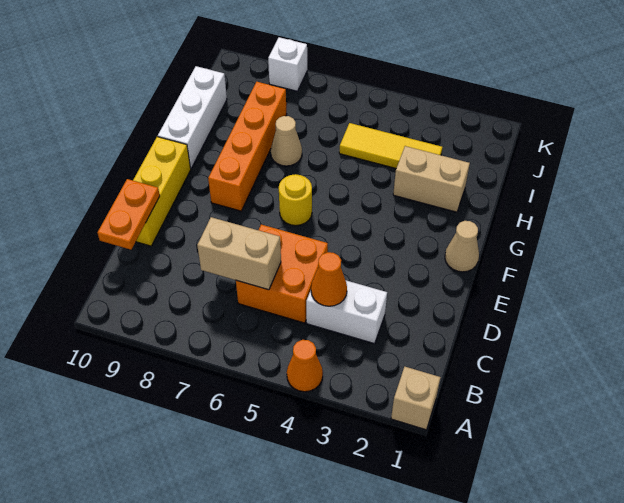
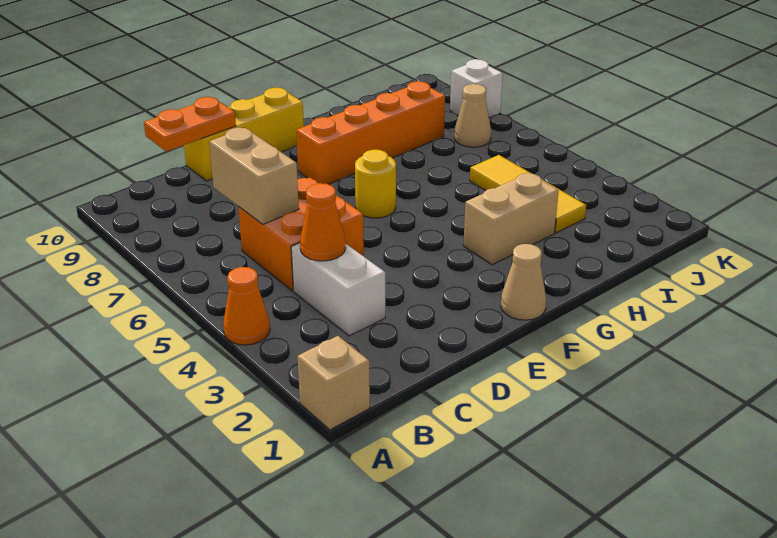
white brick G10:I10 level 1 -> none
tan brick H2:H3 level 1 -> tan brick G3:H3 level 1
tan cone H7 level 1 -> tan cone J7 level 1

